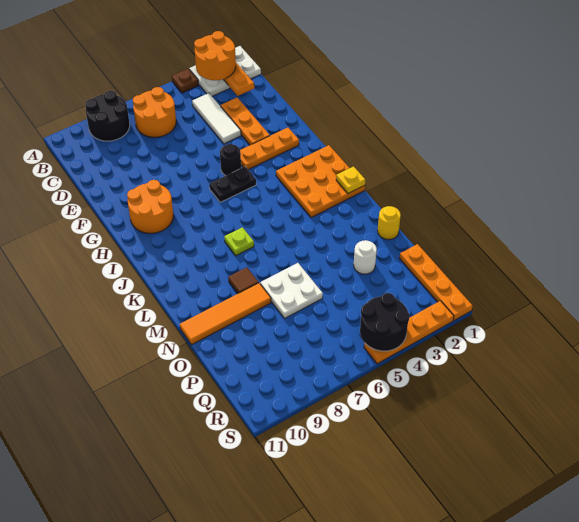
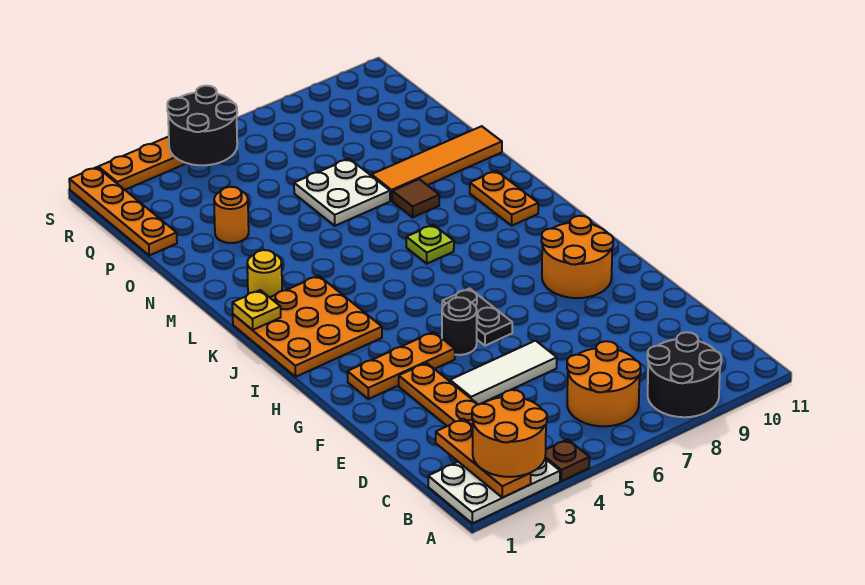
white tile C4:E4 level 1 -> white tile E4:E6 level 1
black plate H5:H6 level 1 -> black plate G6:H6 level 1
none -> orange plate K10:L10 level 1
yellow round brick N1 level 1 -> yellow round brick L2 level 1
white round brick O3 level 1 -> orange round brick O3 level 1

